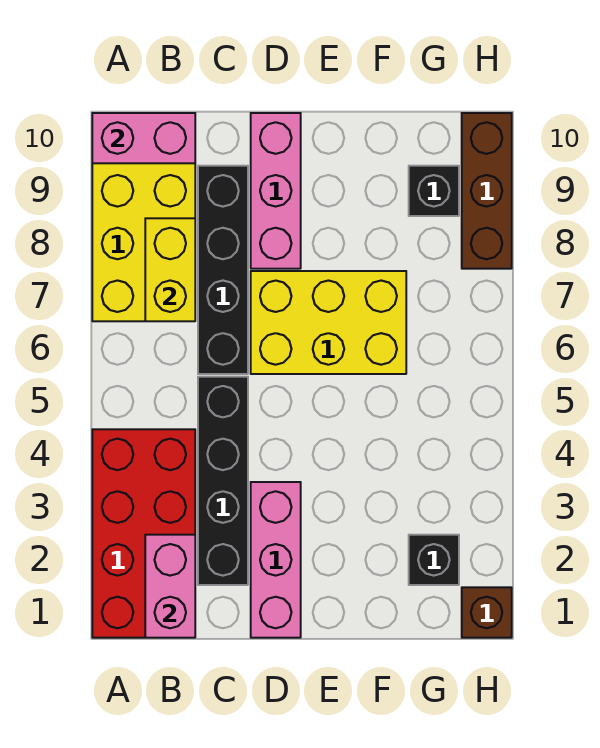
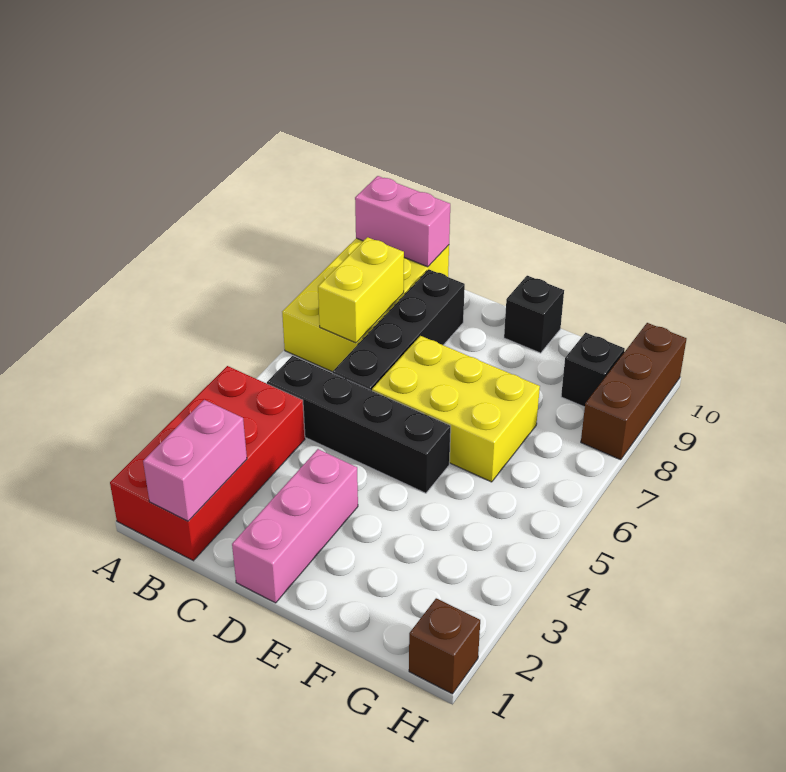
black brick C2:C5 level 1 -> black brick B5:E5 level 1
pink brick D8:D10 level 1 -> none
black brick G2 level 1 -> black brick E10 level 1

